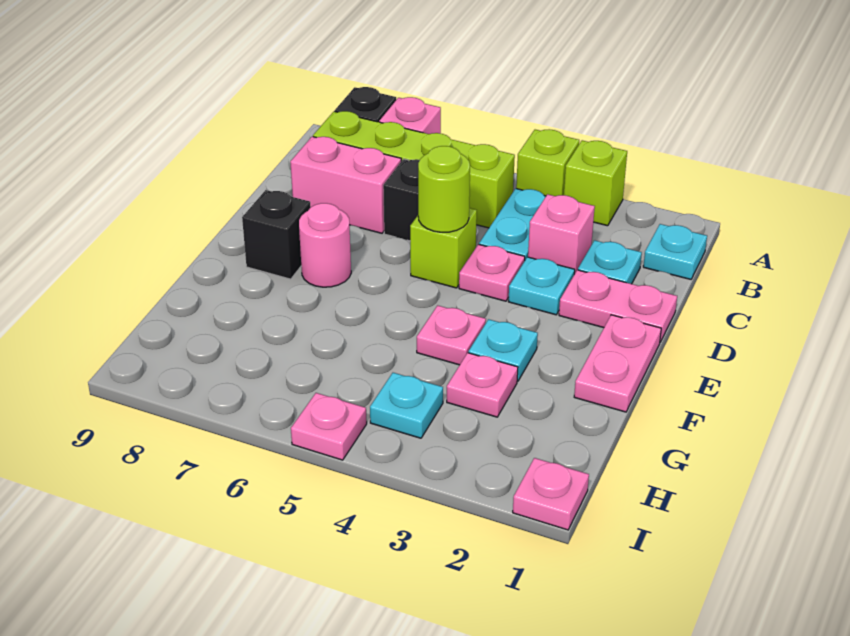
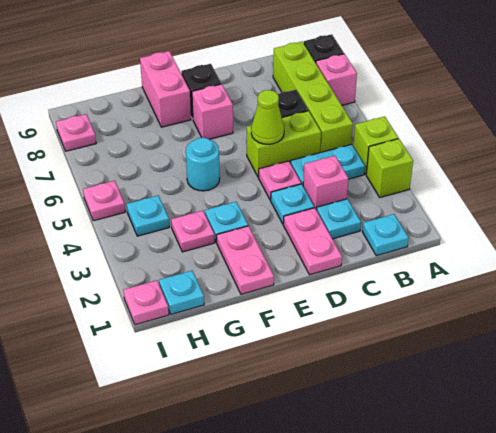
pink brick C7:C8 level 1 -> pink brick F8:F9 level 1
lime brick D5 level 1 -> lime brick C5:D5 level 1
lime round brick D5 level 2 -> lime cone D5 level 2
pink plate E1:F1 level 1 -> pink plate F1:F2 level 1
pink round brick E7 level 1 -> pink brick E7 level 1
pink plate F4 level 1 -> pink plate I8 level 1
none -> cyan round brick F5 level 1
none -> cyan plate H1 level 1

